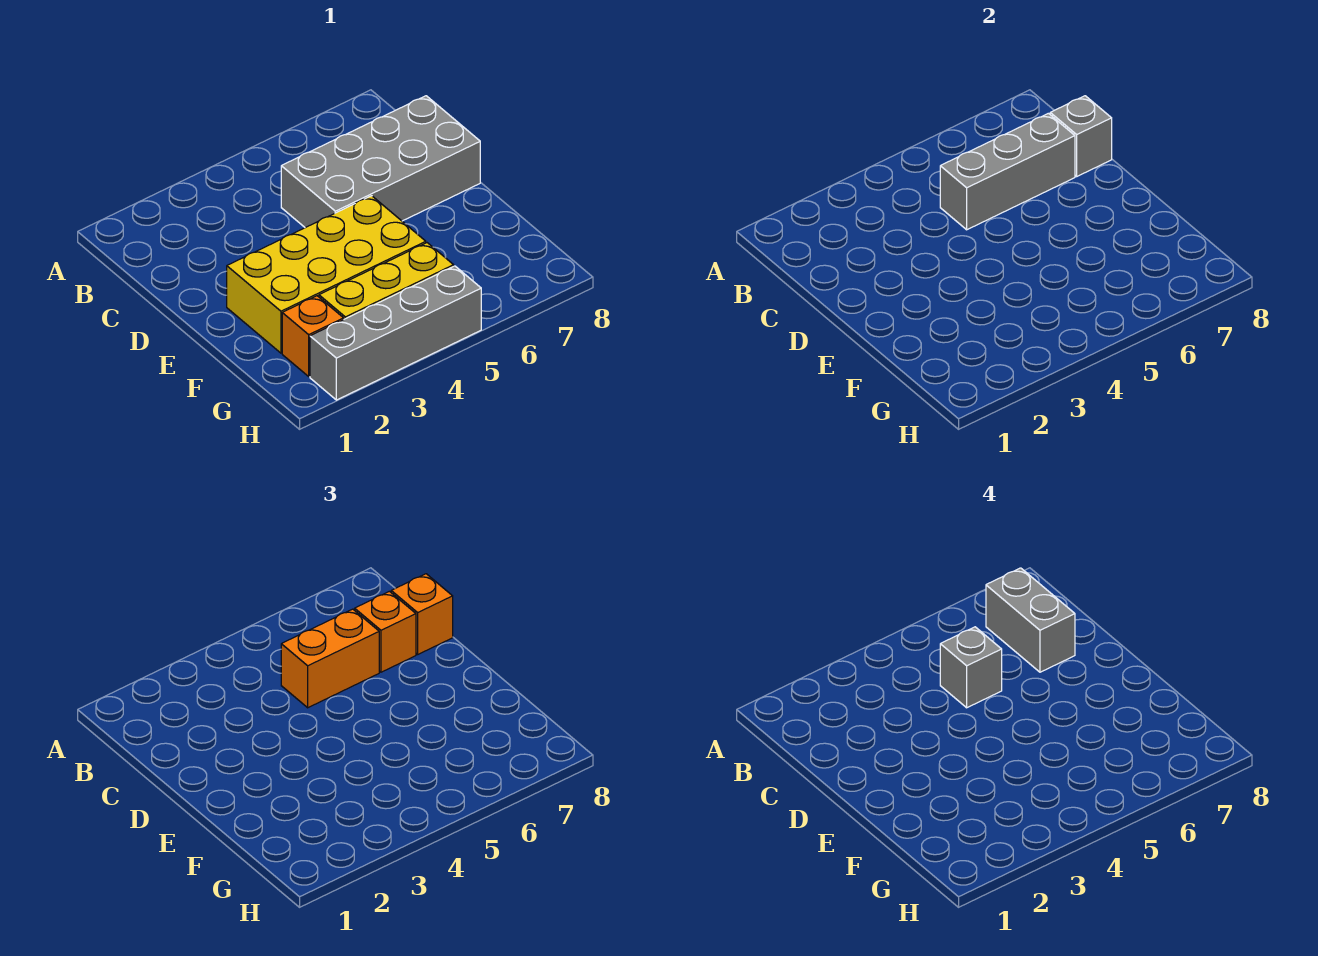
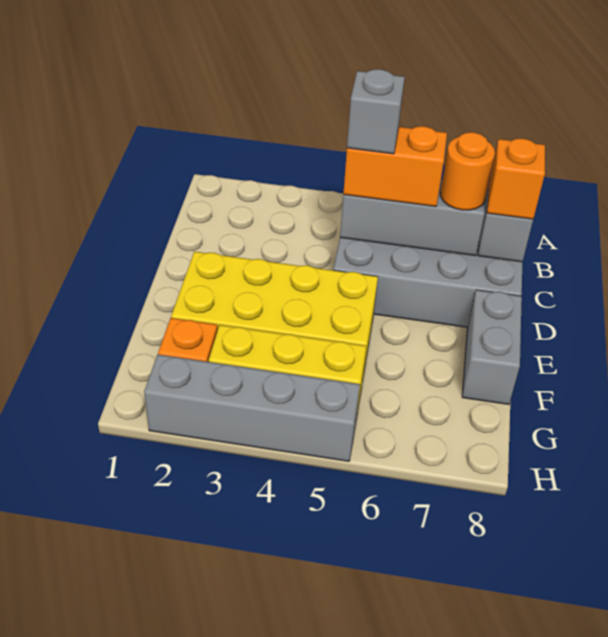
grey brick B7:C7 level 4 -> grey brick E8:F8 level 1
orange brick C7 level 3 -> orange round brick C7 level 3

